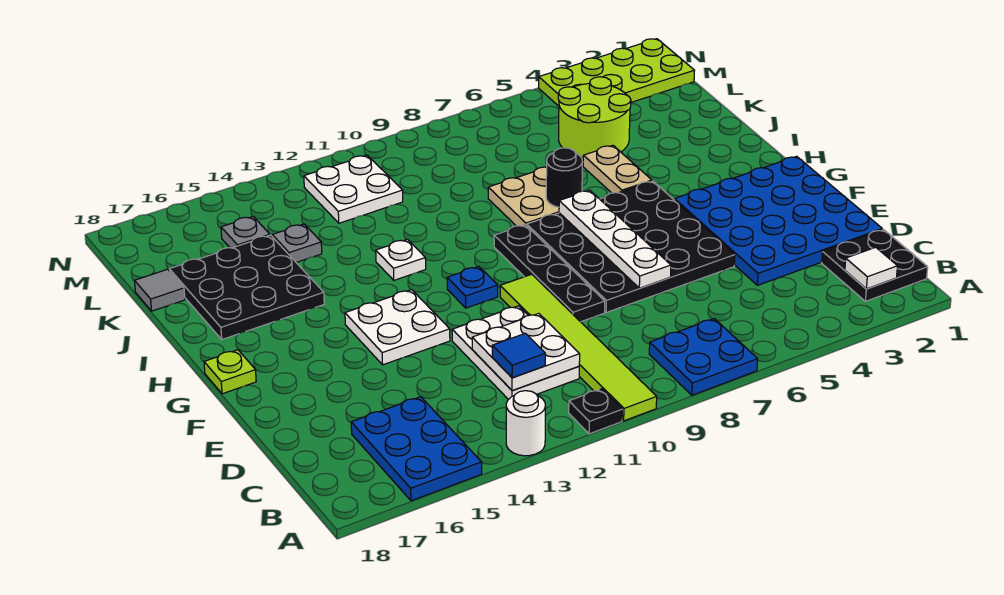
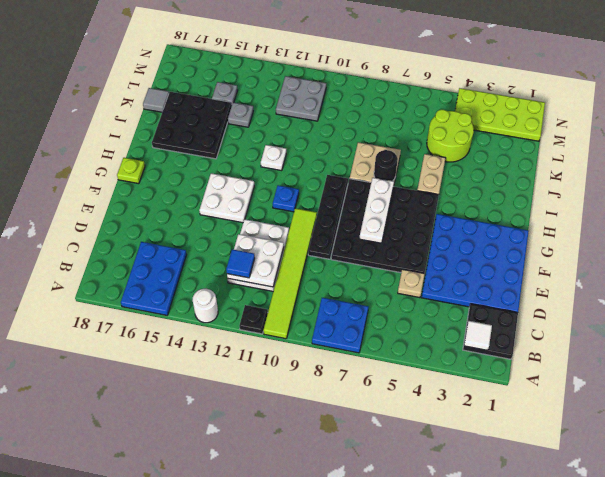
none -> tan plate D5 level 1
white plate E7:H7 level 2 -> white plate F7:H7 level 2
white plate L11:M12 level 1 -> grey plate L11:M12 level 1

